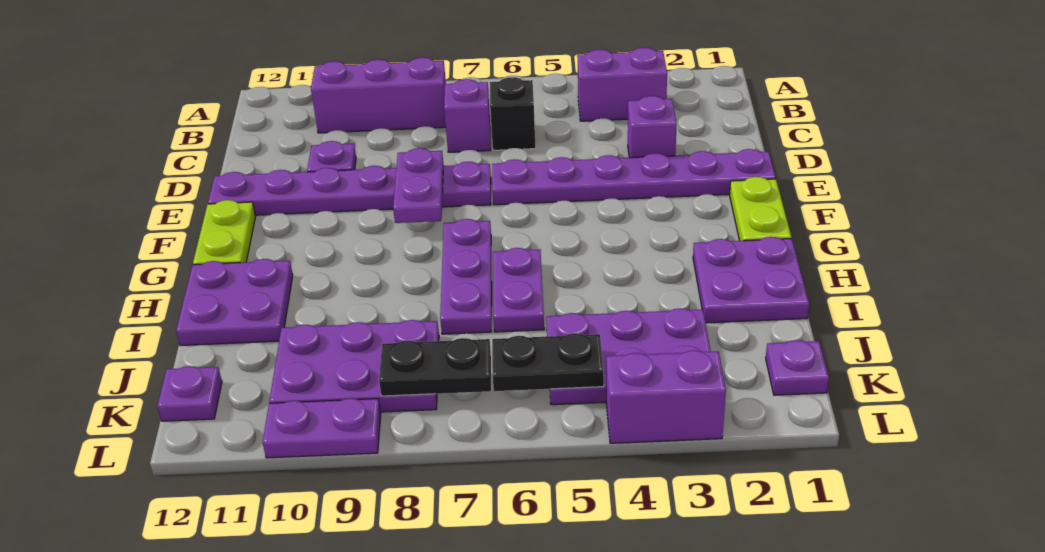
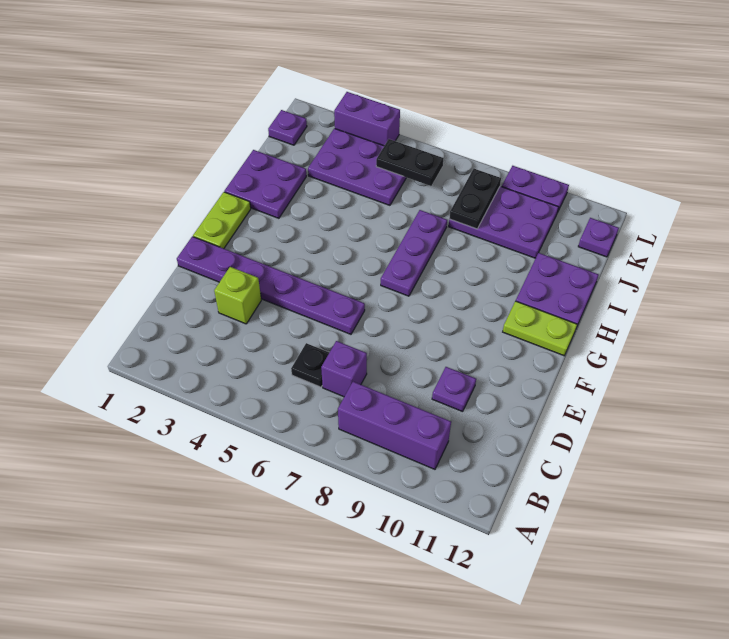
purple brick B3:B4 level 1 -> none
black brick C6 level 1 -> black plate C6 level 1
purple brick D3 level 1 -> lime brick D3 level 1
purple plate E7:E12 level 1 -> none
purple plate E8:F8 level 2 -> none
lime plate F12:G12 level 1 -> lime plate G11:G12 level 1
purple plate H6:I6 level 1 -> none
black plate K7:K8 level 2 -> black plate J8:K8 level 2

